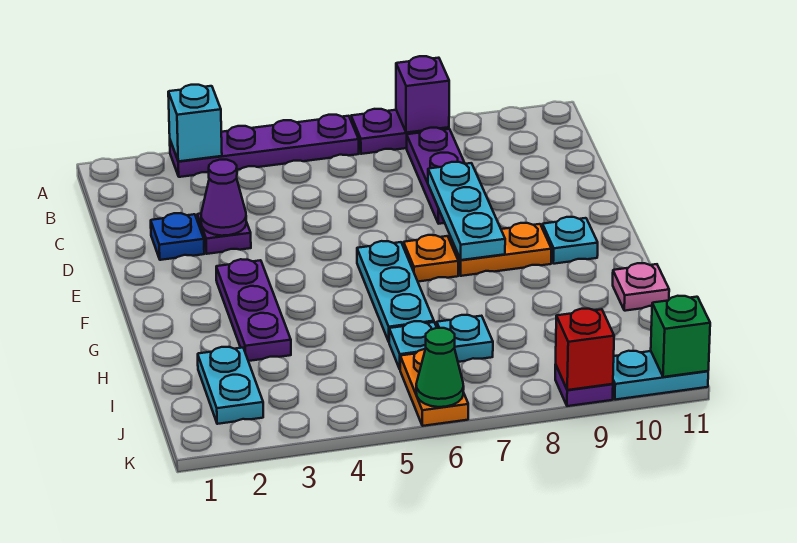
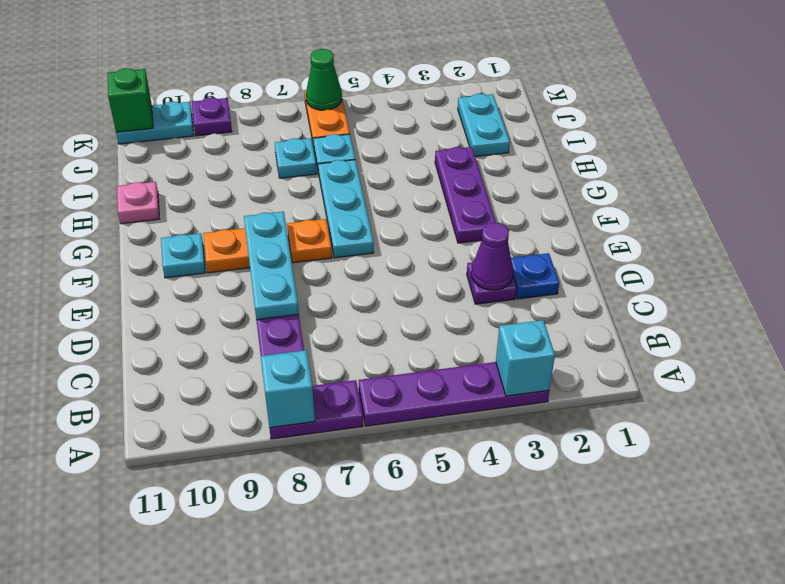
purple brick A8 level 2 -> cyan brick A8 level 2
red brick K9 level 2 -> none

